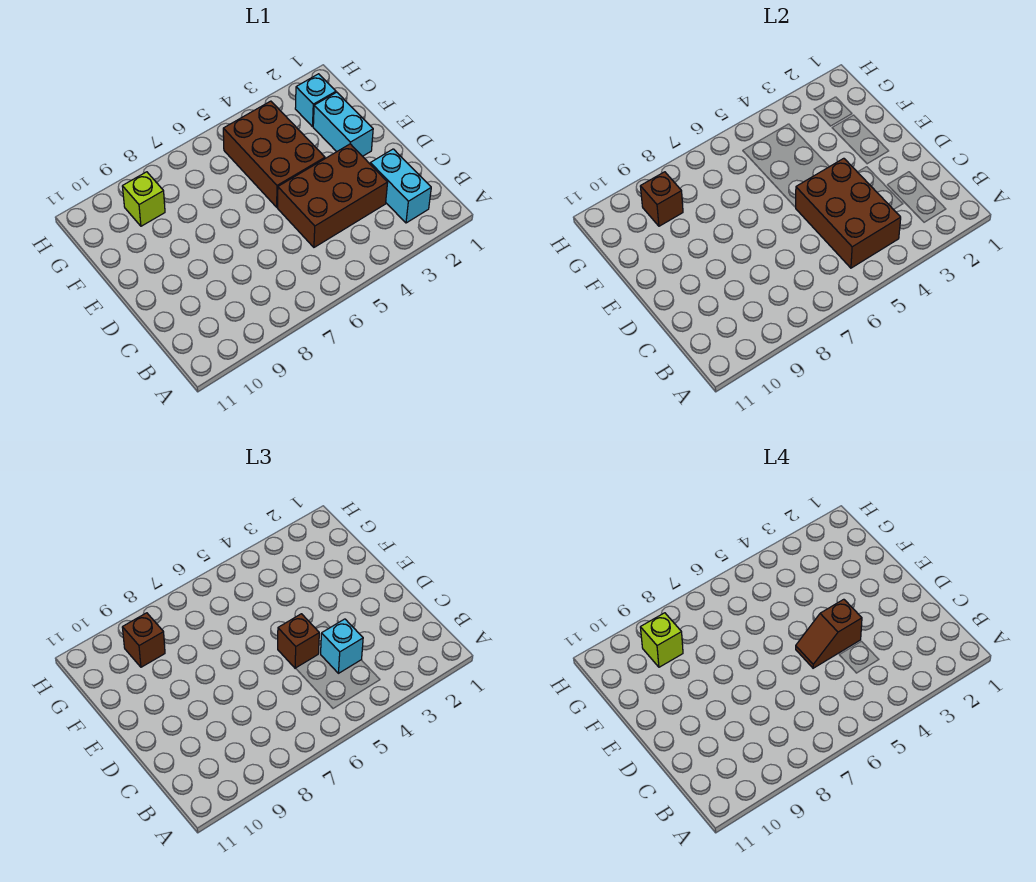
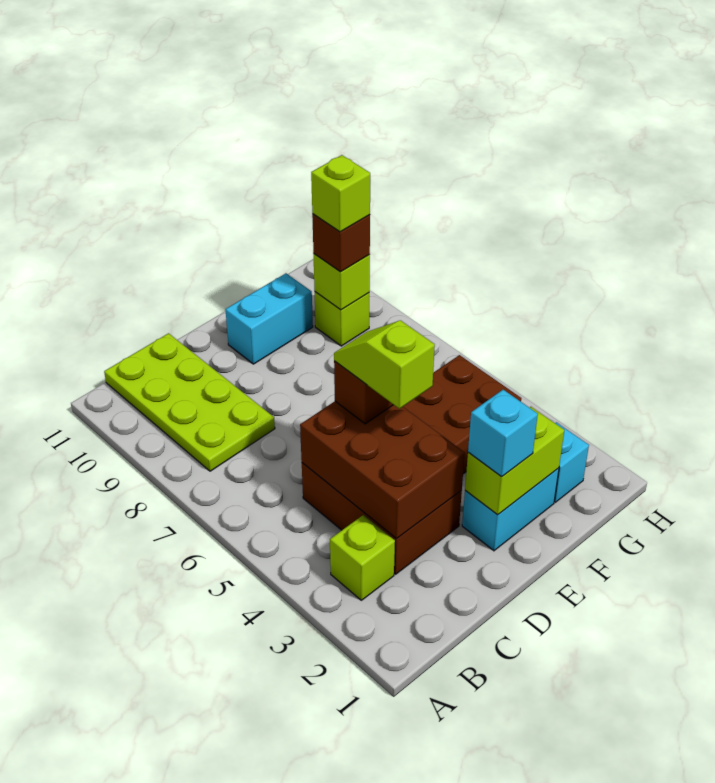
cyan brick B2:C2 level 1 -> cyan brick E10:F10 level 1
none -> lime brick B3 level 1
brown brick B4:D5 level 2 -> brown brick C3:D5 level 2
none -> lime plate B8:C11 level 1
cyan brick C4 level 3 -> cyan brick E2 level 3
brown slope D4:D5 level 4 top 4 -> lime slope D4:D5 level 4 top 4
none -> lime brick E2:F2 level 2
brown brick G9 level 2 -> lime brick G9 level 2

